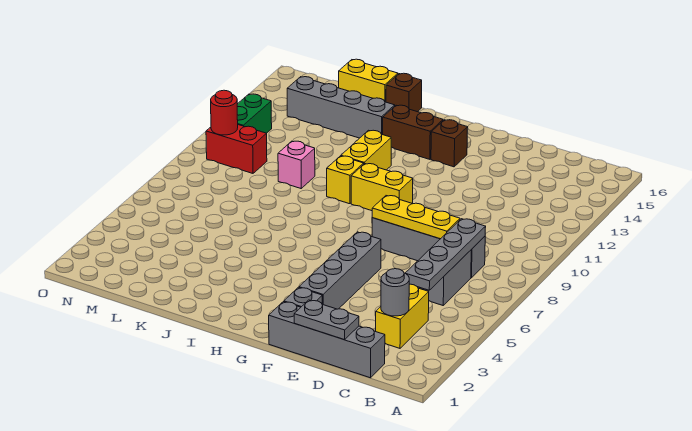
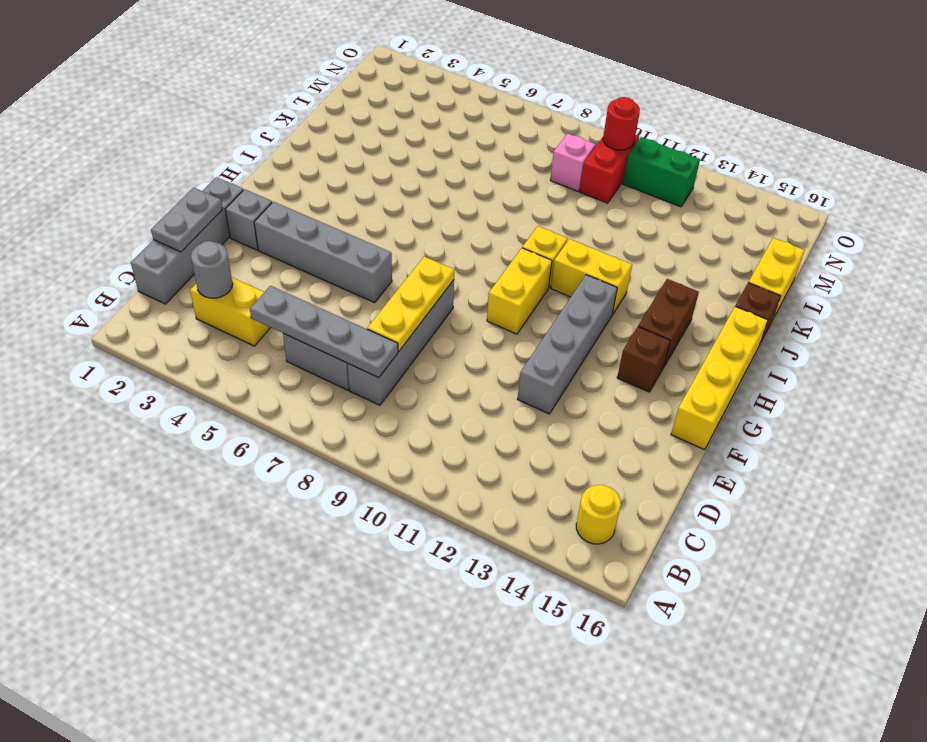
none -> yellow round brick B15 level 1
none -> yellow brick F16:I16 level 1
grey brick J14:M14 level 1 -> grey brick E12:H12 level 1
pink brick K10 level 1 -> pink brick M9 level 1

